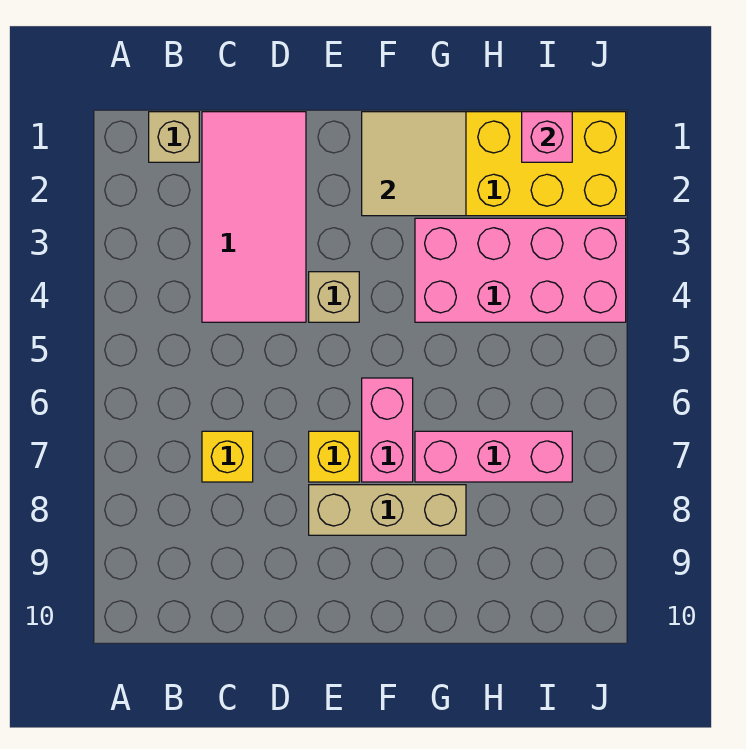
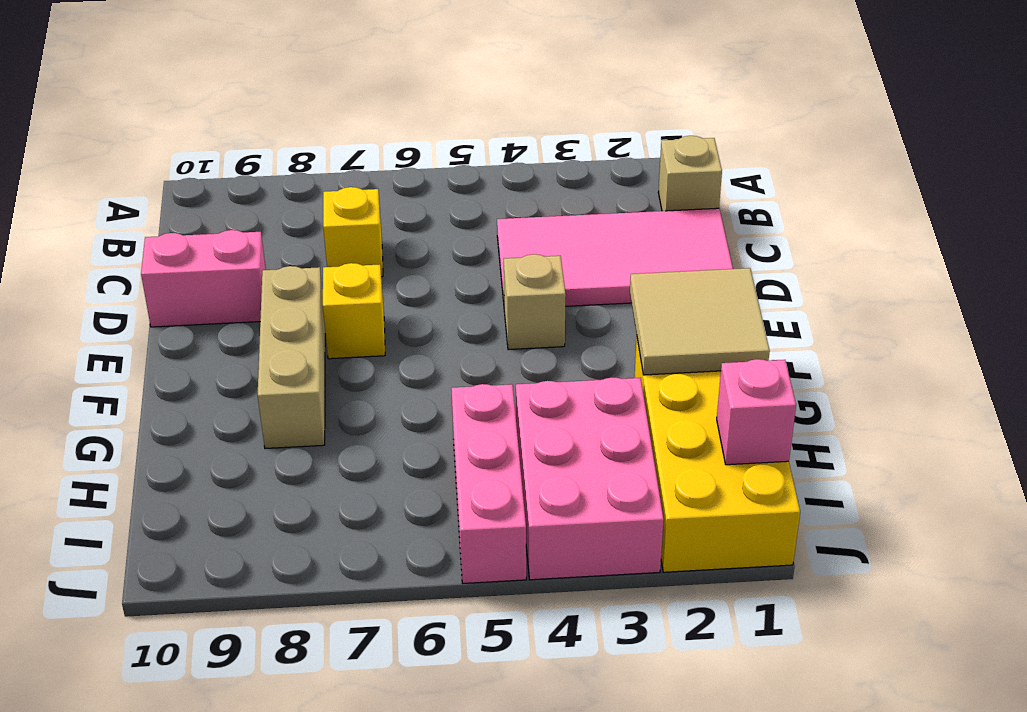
pink brick F6:F7 level 1 -> pink brick D9:D10 level 1
pink brick G3:J4 level 1 -> pink brick H3:J4 level 1
pink brick G7:I7 level 1 -> pink brick H5:J5 level 1

